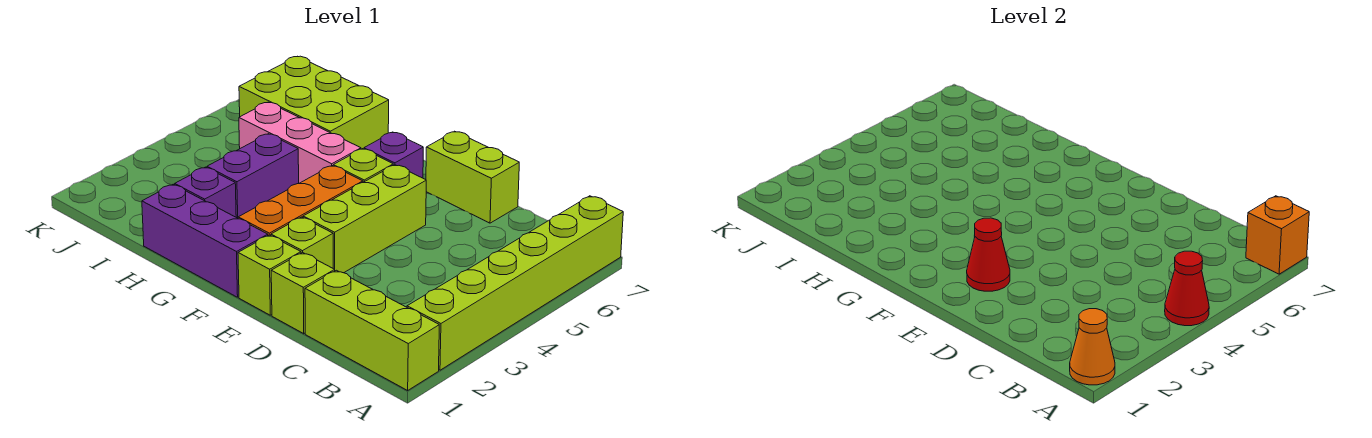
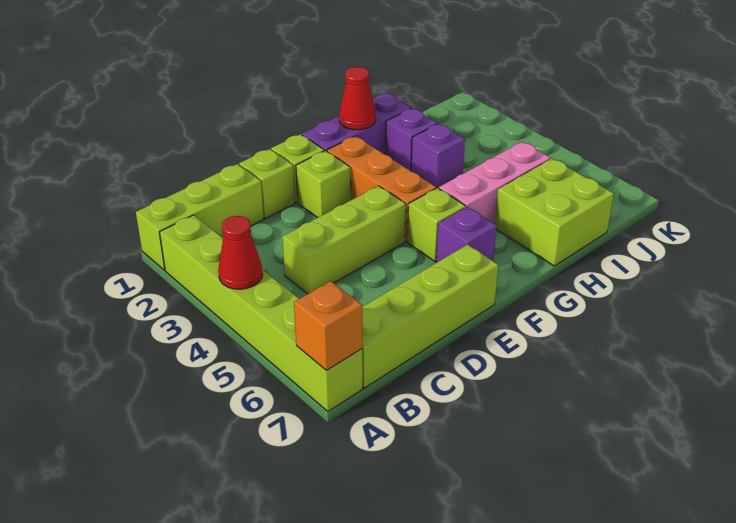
orange cone A1 level 2 -> none
lime brick D7:E7 level 1 -> lime brick B7:E7 level 1
red cone E2 level 2 -> red cone G1 level 2
lime brick E3:E5 level 1 -> lime brick C4:E4 level 1
purple brick H3:H4 level 1 -> purple brick H3 level 1
lime brick H6:J7 level 1 -> lime brick H6:I7 level 1

